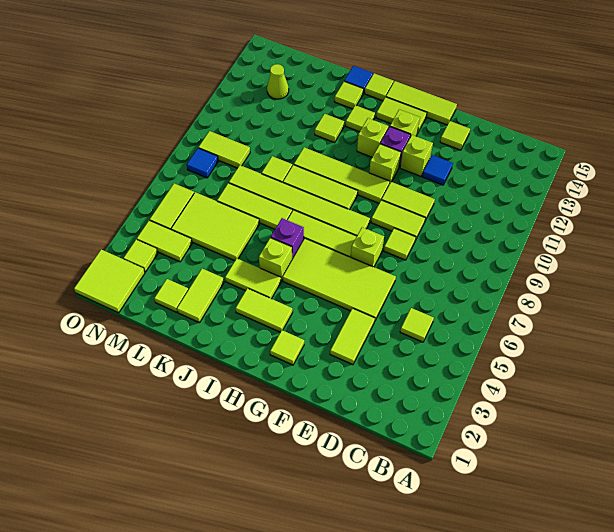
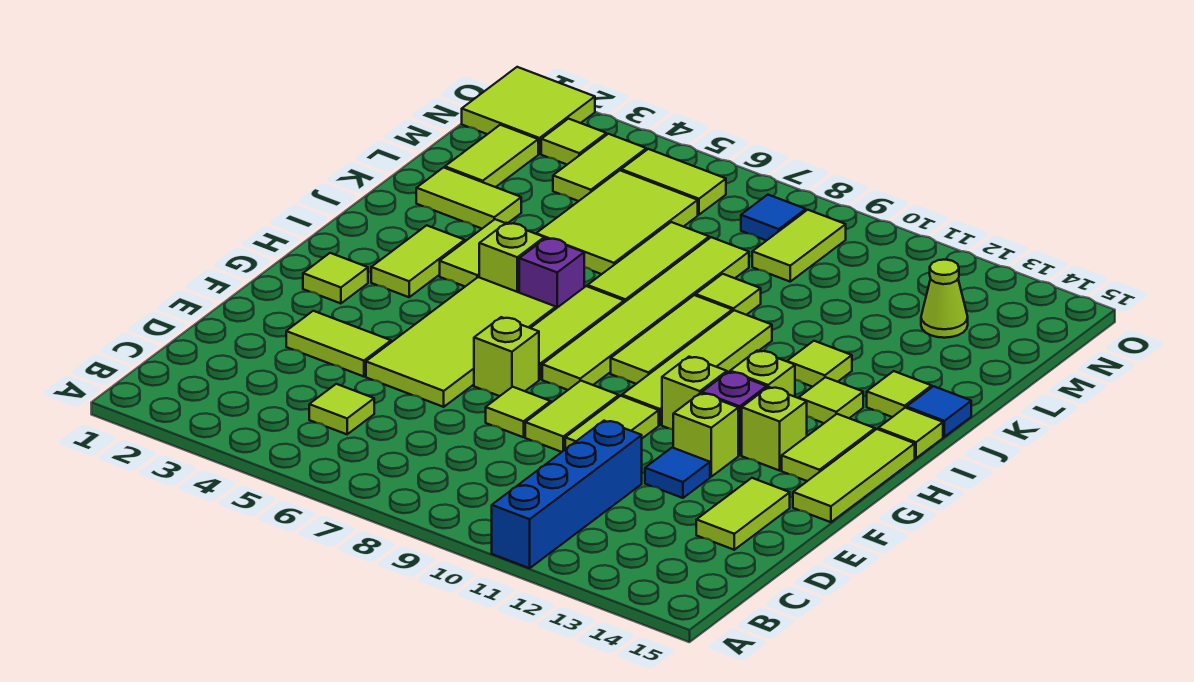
none -> blue brick A11:D11 level 1
lime tile E14 level 1 -> lime tile D14:E14 level 1
lime tile L2 level 1 -> lime tile L2:M2 level 1

